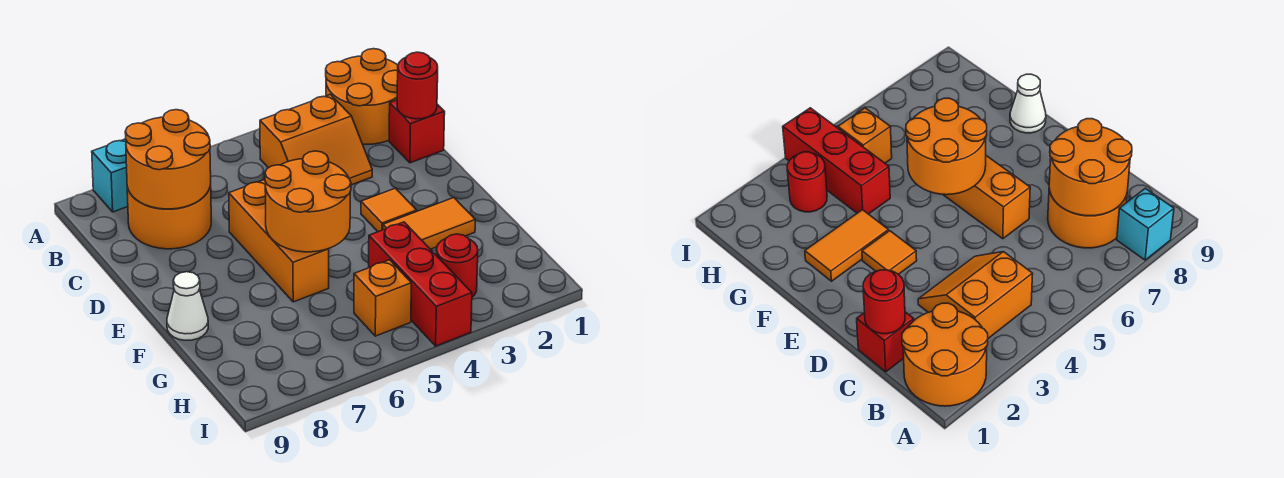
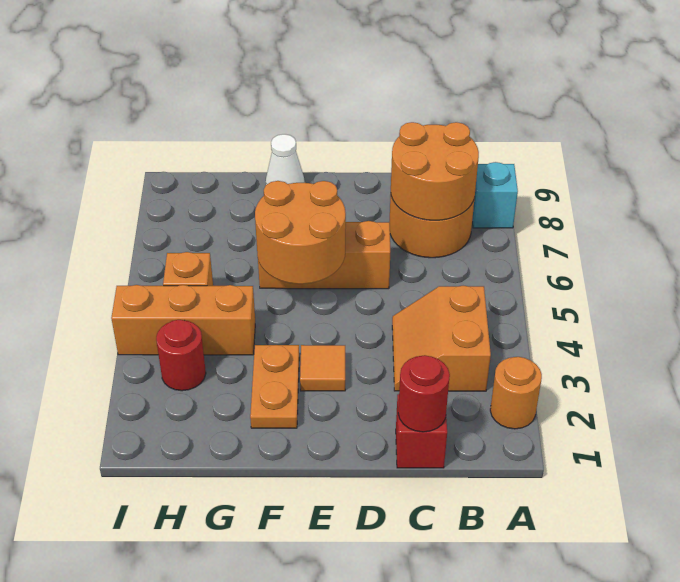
orange round brick A1:B2 level 1 -> orange round brick A2 level 1
orange tile F2:F3 level 1 -> orange plate F2:F3 level 1
red brick G4:I4 level 1 -> orange brick G4:I4 level 1

